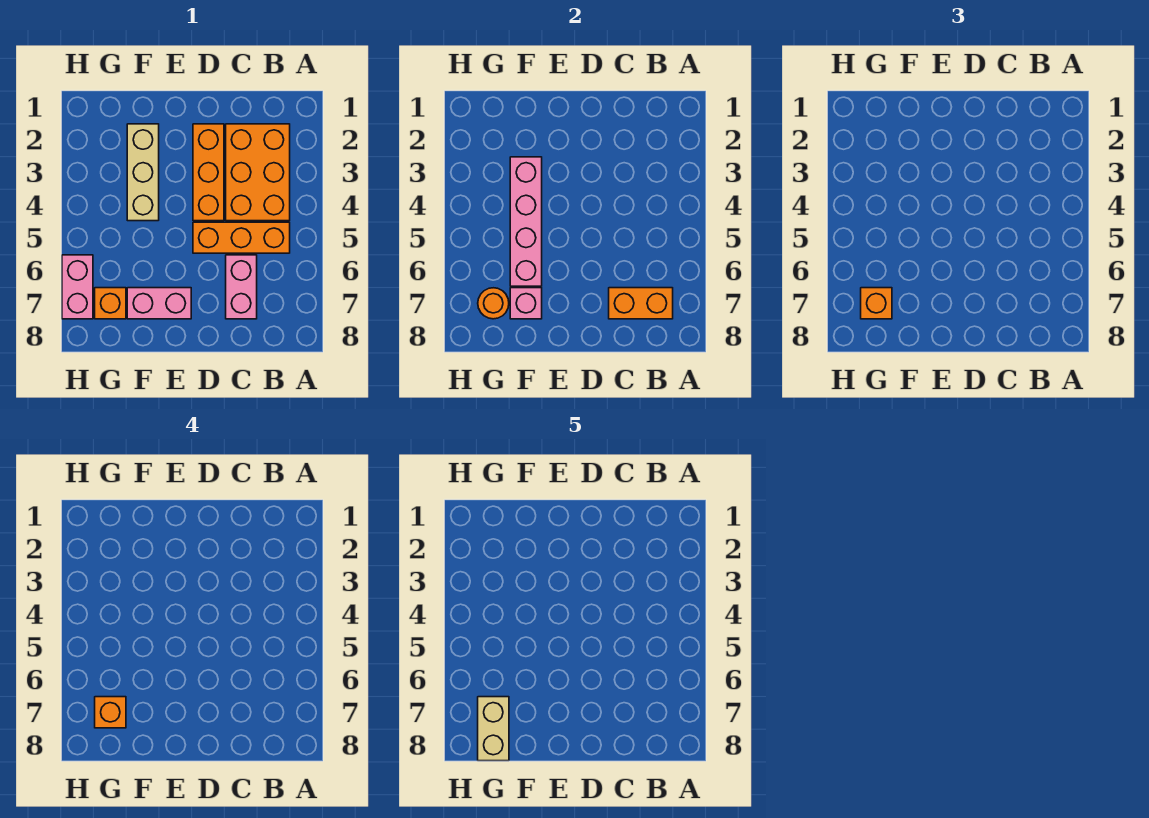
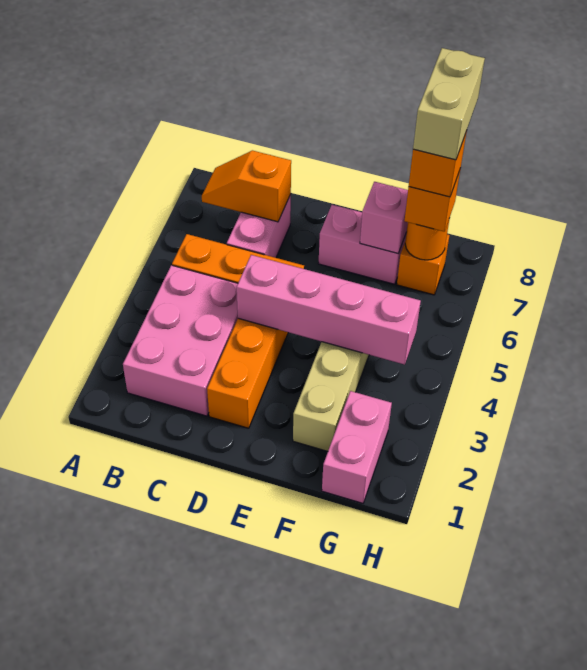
orange brick B2:C4 level 1 -> pink brick B2:C4 level 1
orange brick B7:C7 level 2 -> orange slope B7:C7 level 2 top C
pink brick F3:F6 level 2 -> pink brick D4:G4 level 2
pink brick H6:H7 level 1 -> pink brick G1:G2 level 1

